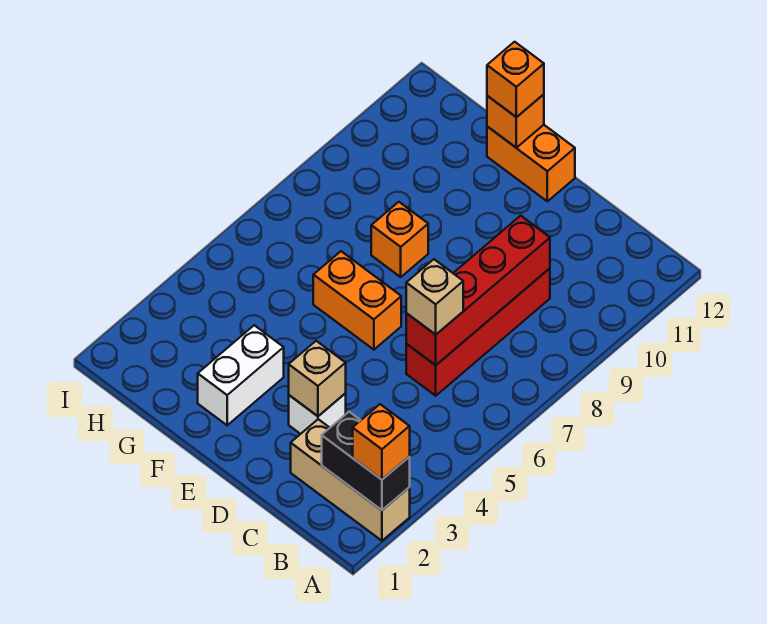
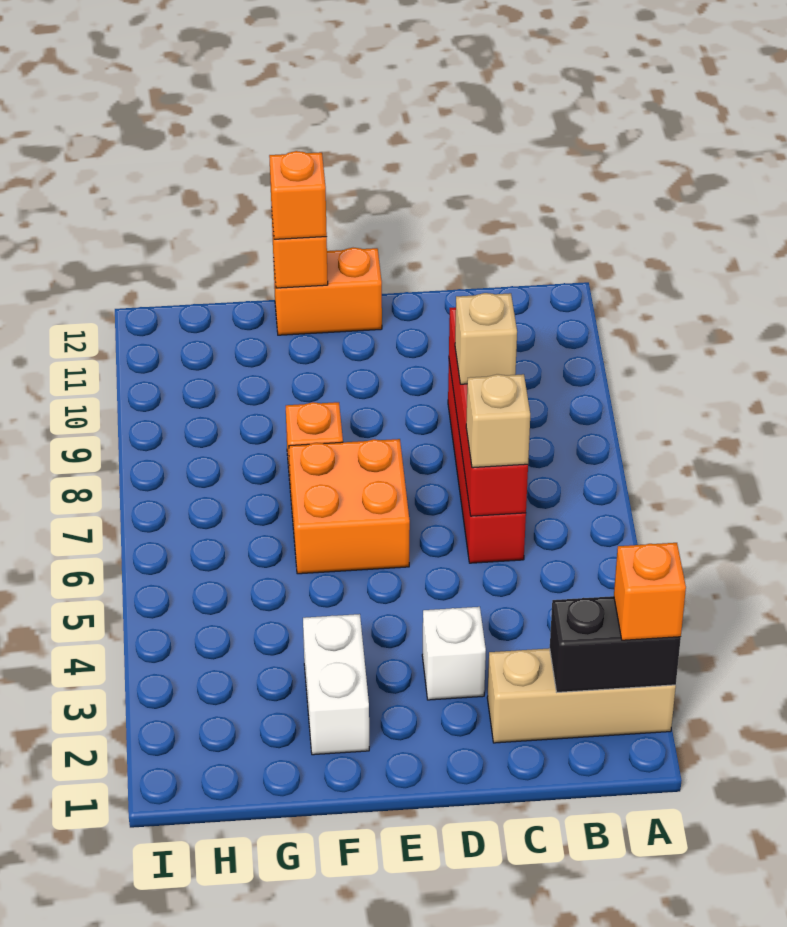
tan brick D3 level 2 -> tan brick C8 level 3
orange brick E6:F6 level 1 -> orange brick E6:F7 level 1

